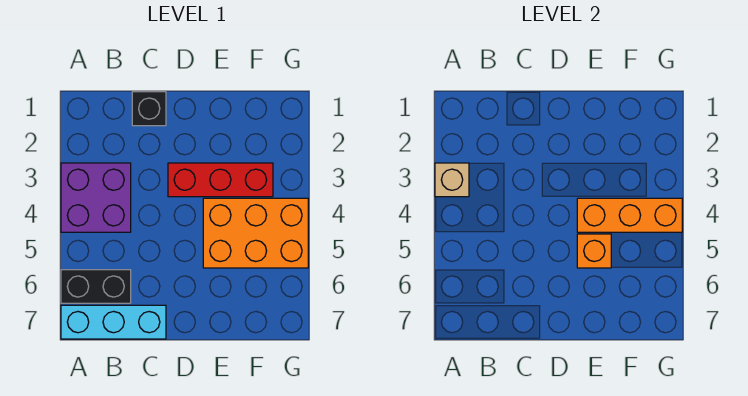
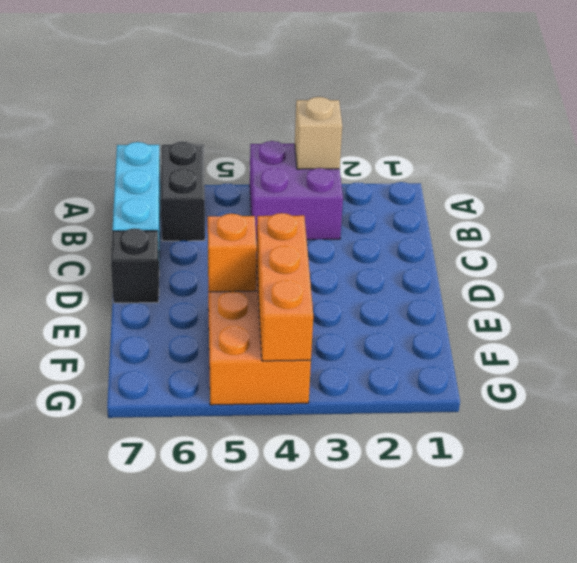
black brick C1 level 1 -> black brick D7 level 1
red brick D3:F3 level 1 -> none

